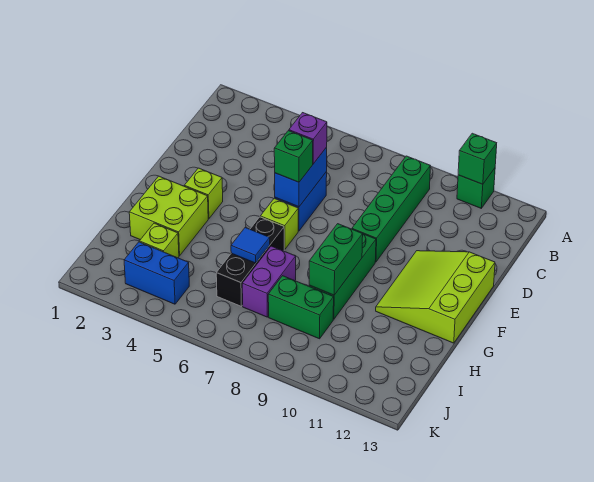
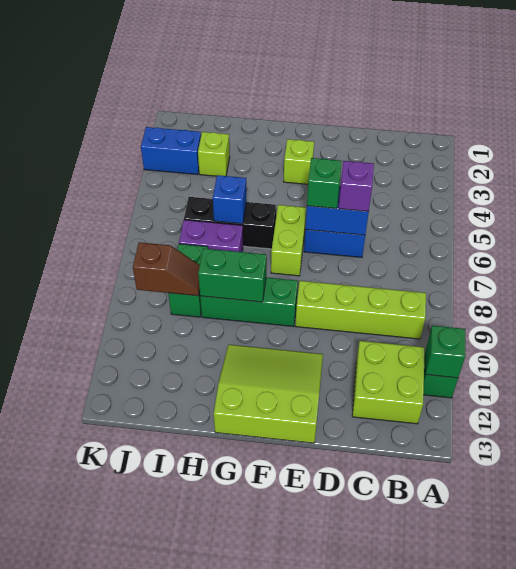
green brick B9:E9 level 1 -> lime brick B9:E9 level 1
lime brick F6 level 1 -> lime brick F6:F7 level 1
lime brick G2:H3 level 1 -> lime brick B11:C12 level 1
blue tile H6 level 2 -> blue brick H6 level 2
none -> brown slope I9:J9 level 2 top J
blue brick J3:J4 level 1 -> blue brick J3:K3 level 1

